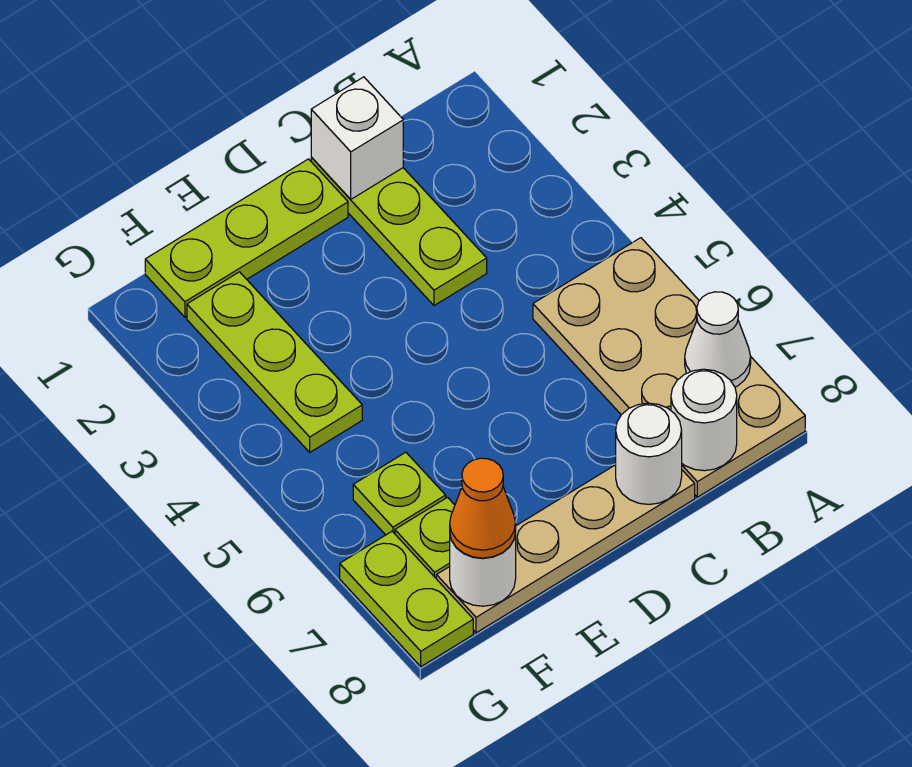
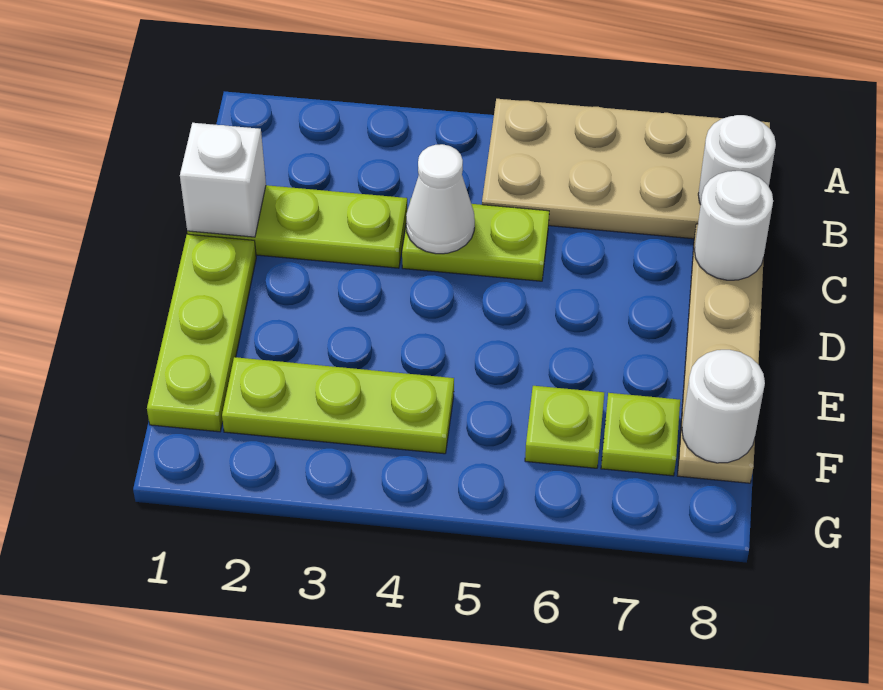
white cone A7 level 2 -> white cone C4 level 2
orange cone F8 level 3 -> none
lime plate G7:G8 level 1 -> lime plate C4:C5 level 1

